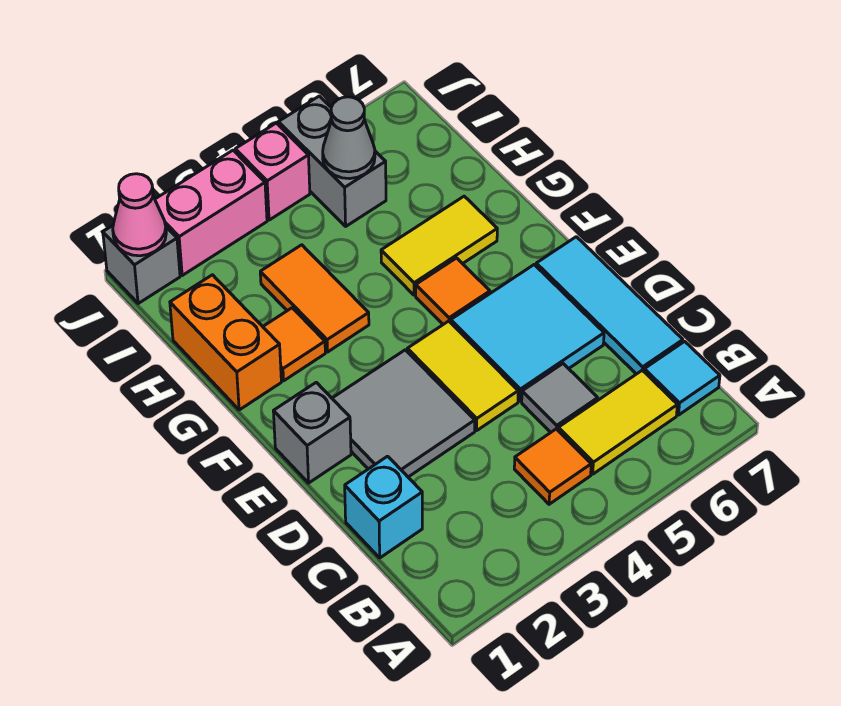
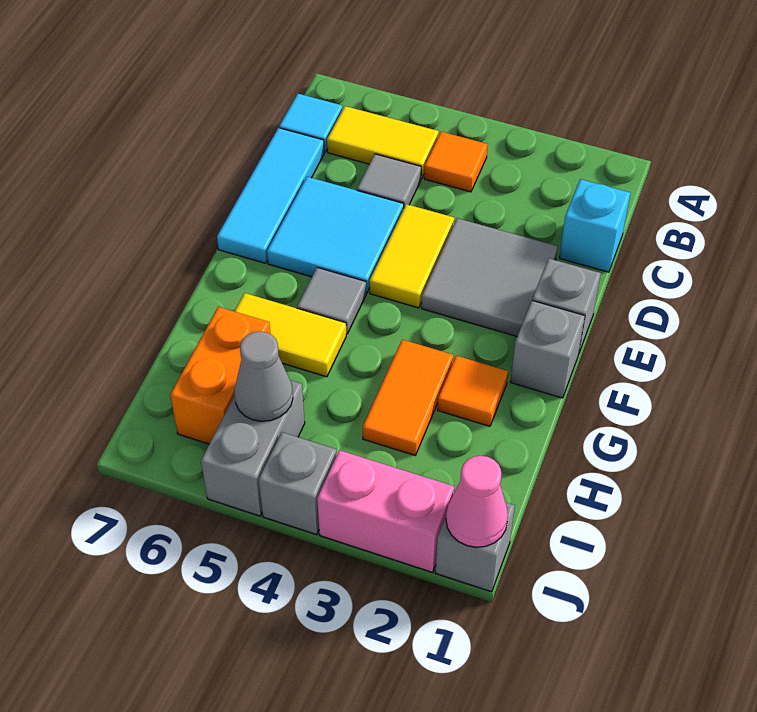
none -> grey brick F1 level 1
orange tile F5 level 1 -> grey tile F5 level 1
orange brick G1:H1 level 1 -> orange brick H6:I6 level 1
pink brick J4 level 1 -> grey brick J4 level 1

